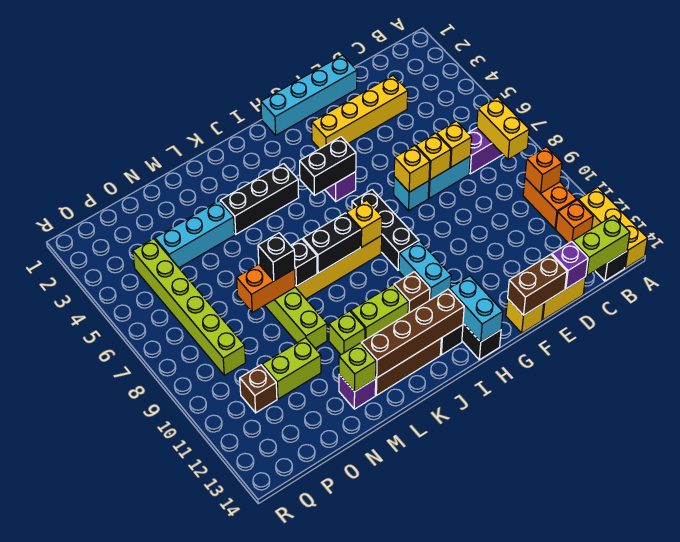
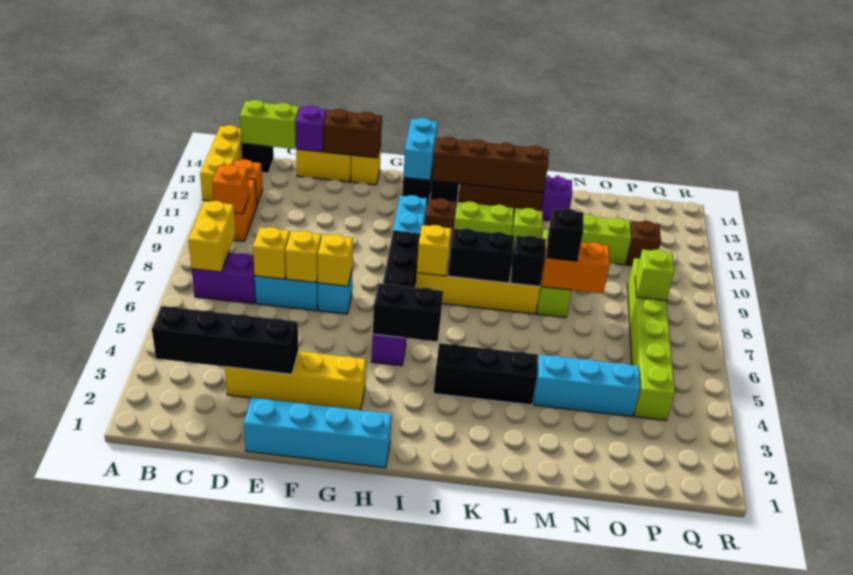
none -> black brick B3:E3 level 2
lime brick M13 level 2 -> lime brick P8 level 2

